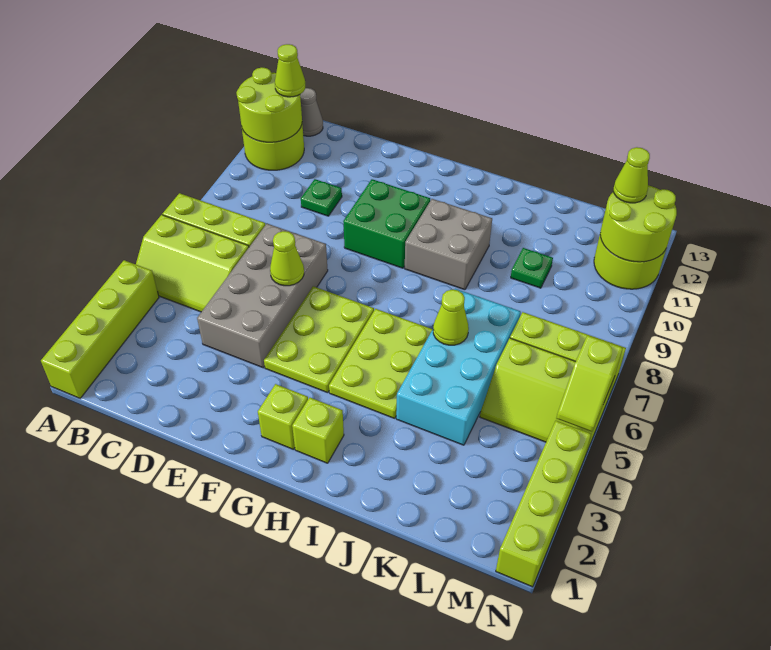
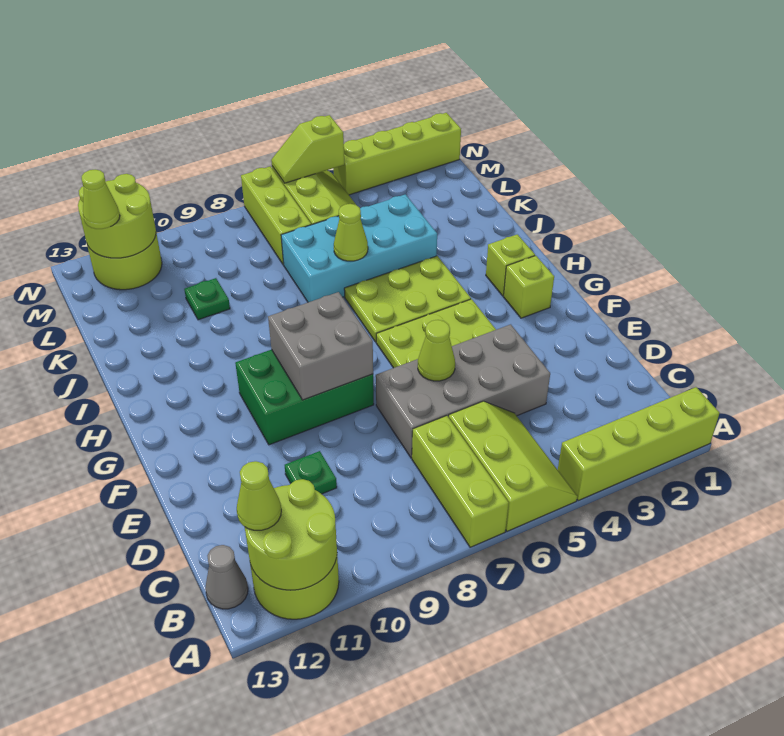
green brick F9:G10 level 1 -> green brick F8:G10 level 1
grey brick H9:I10 level 1 -> grey brick F8:G9 level 2
lime slope N5:N6 level 2 top 6 -> lime slope N5:N6 level 2 top 5

